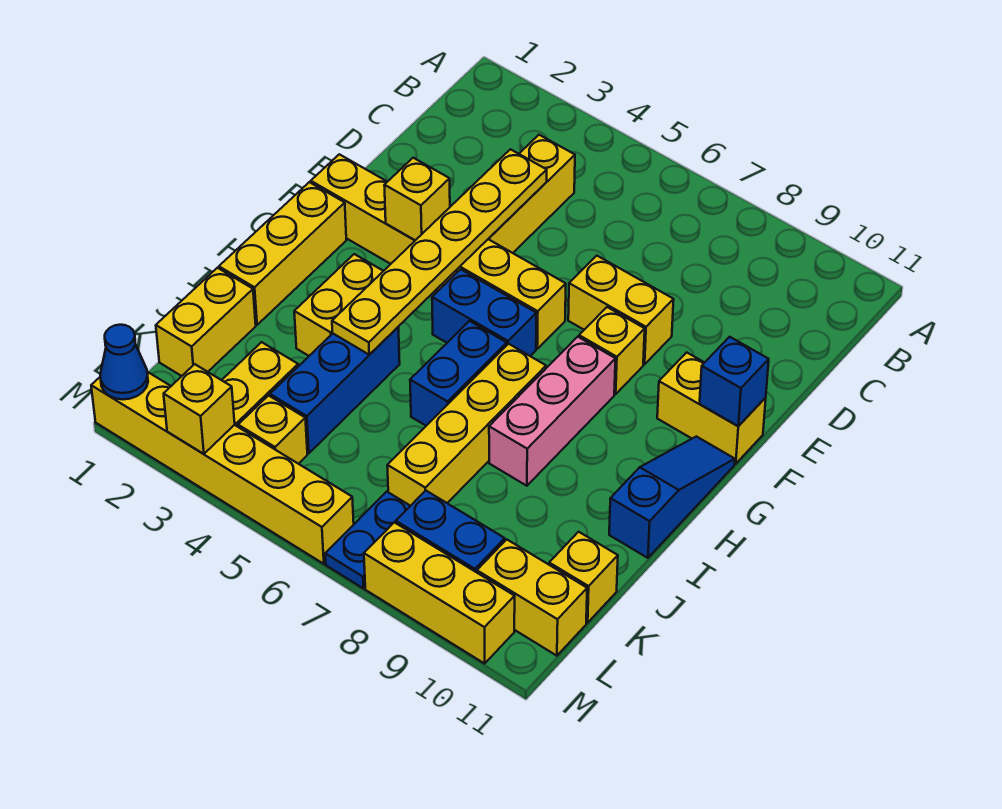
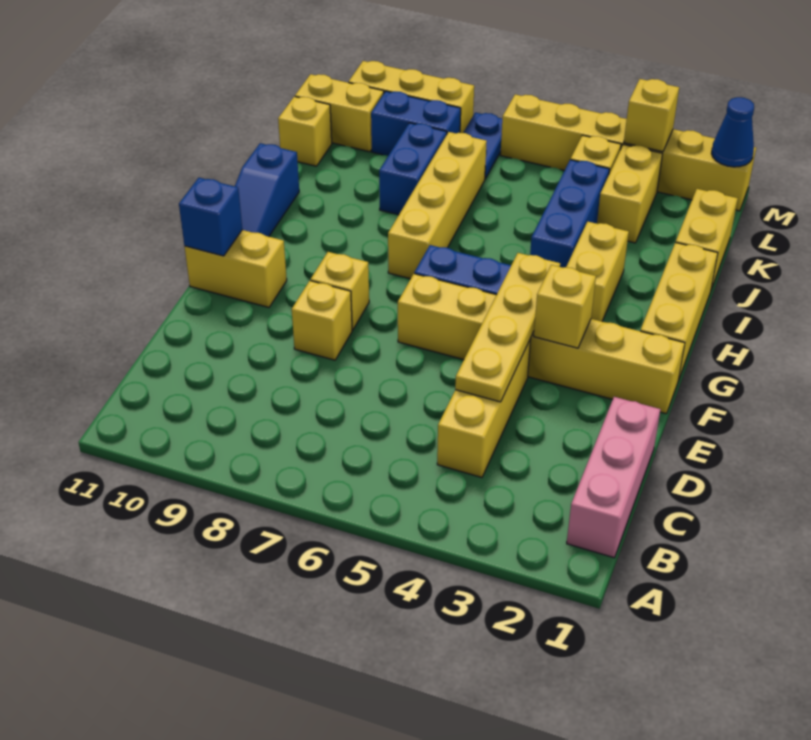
yellow plate D4:I4 level 2 -> yellow plate D4:G4 level 2
yellow brick E7:E8 level 1 -> yellow brick E8 level 1
pink brick G8:I8 level 1 -> pink brick B1:D1 level 1
blue brick H6:I6 level 1 -> blue brick J8:K8 level 1

